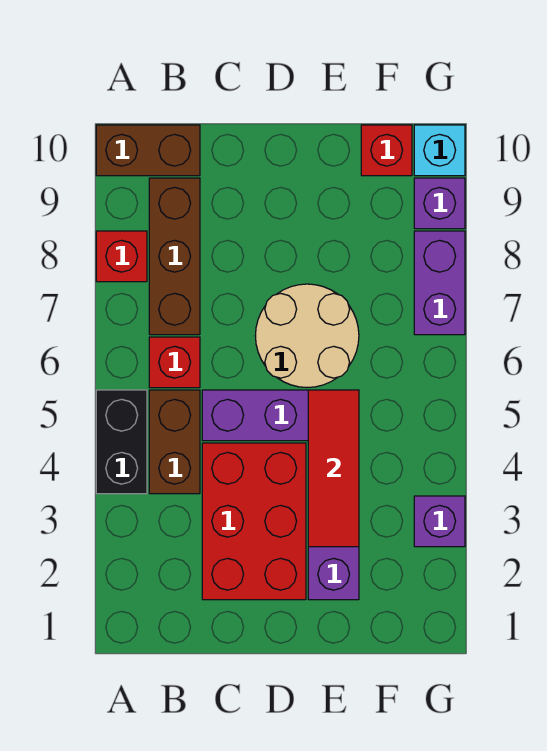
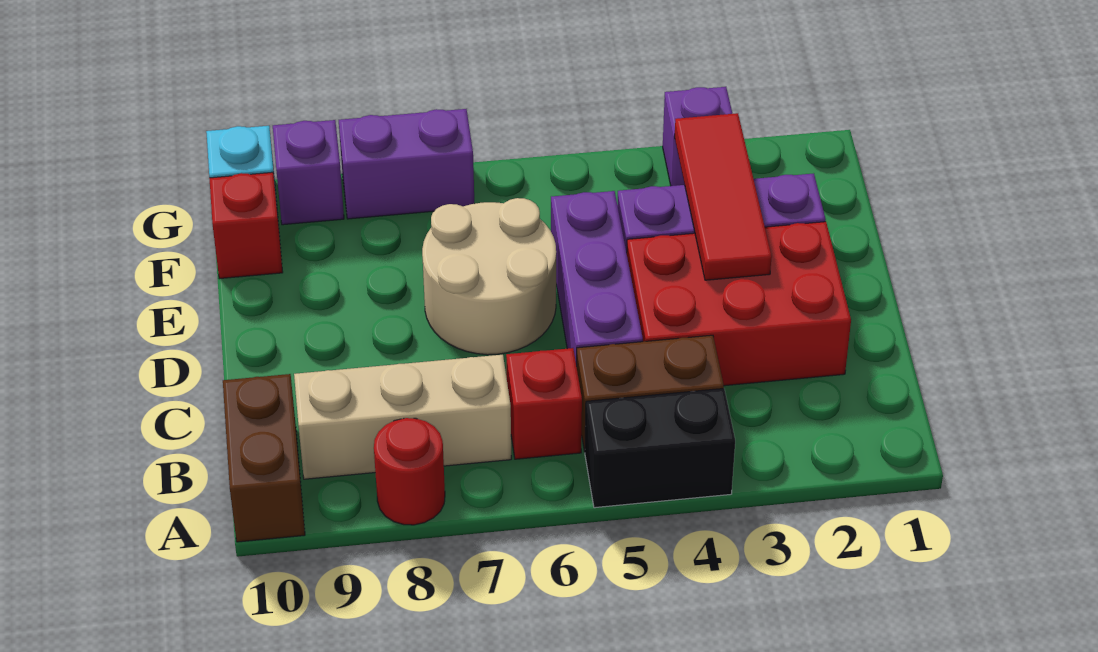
red brick A8 level 1 -> red round brick A8 level 1
brown brick B7:B9 level 1 -> tan brick B7:B9 level 1
red tile E3:E5 level 2 -> red tile D3:F3 level 2

